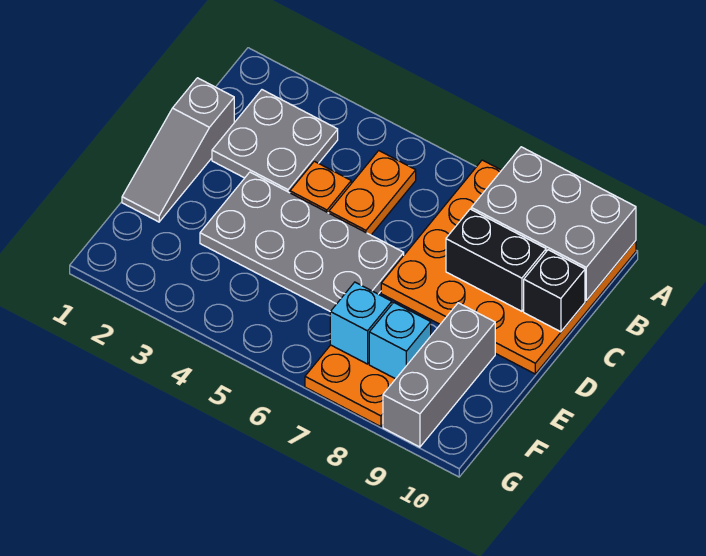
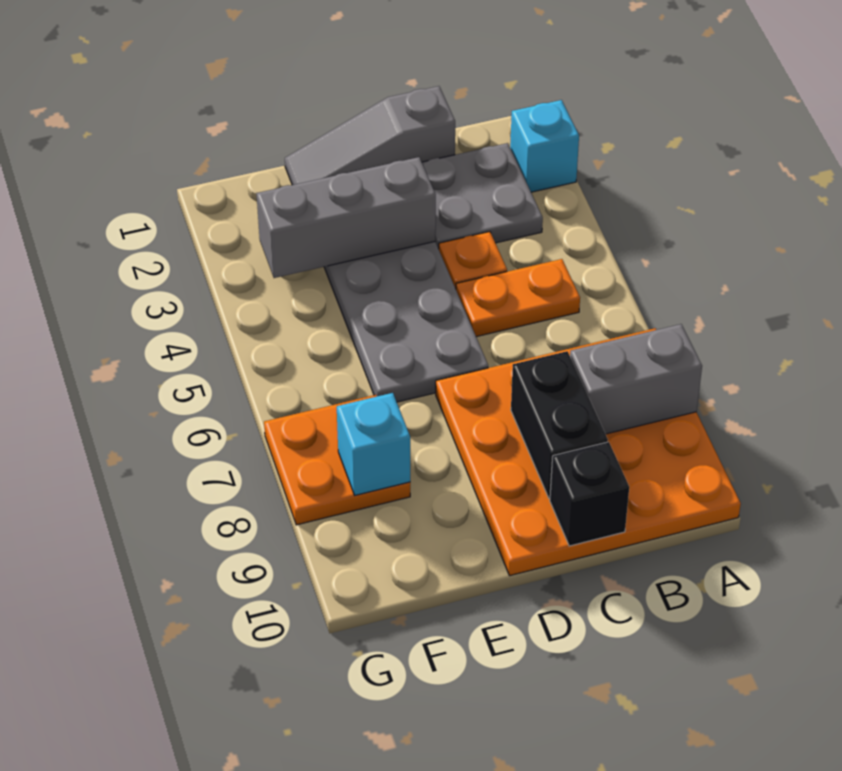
grey brick A8:B10 level 2 -> grey brick A8:B8 level 2
grey brick E9:G9 level 1 -> grey brick D3:F3 level 2
cyan brick F7 level 2 -> cyan brick A2 level 1

